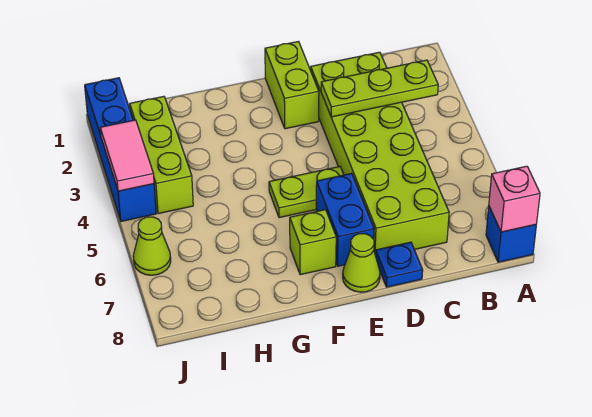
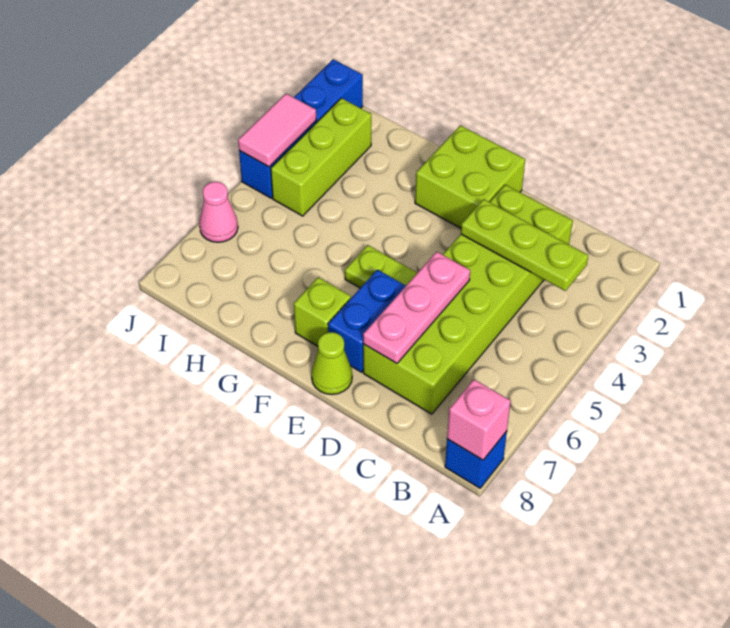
none -> pink plate D5:D7 level 2
blue plate D8 level 1 -> none
lime brick E1:E2 level 1 -> lime brick E1:F2 level 1
lime cone J6 level 1 -> pink cone J6 level 1

